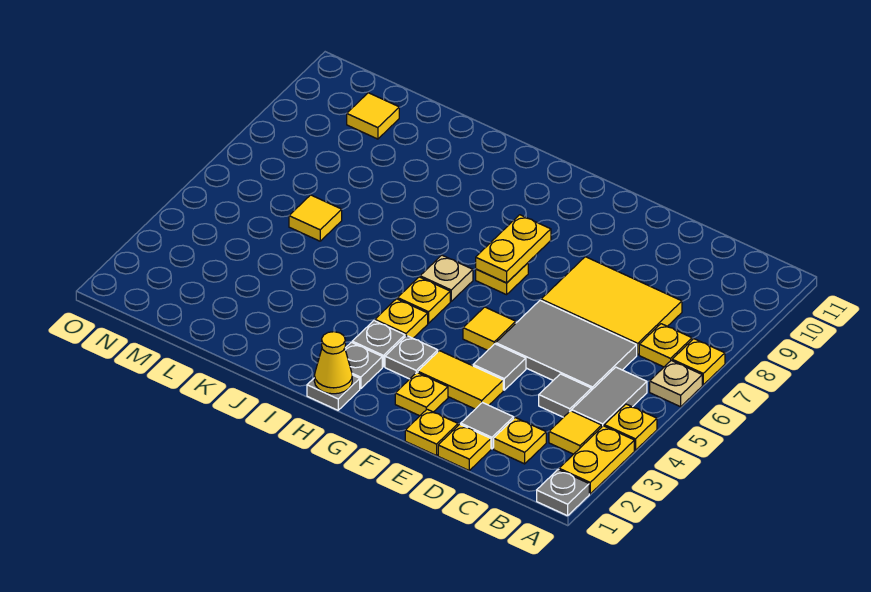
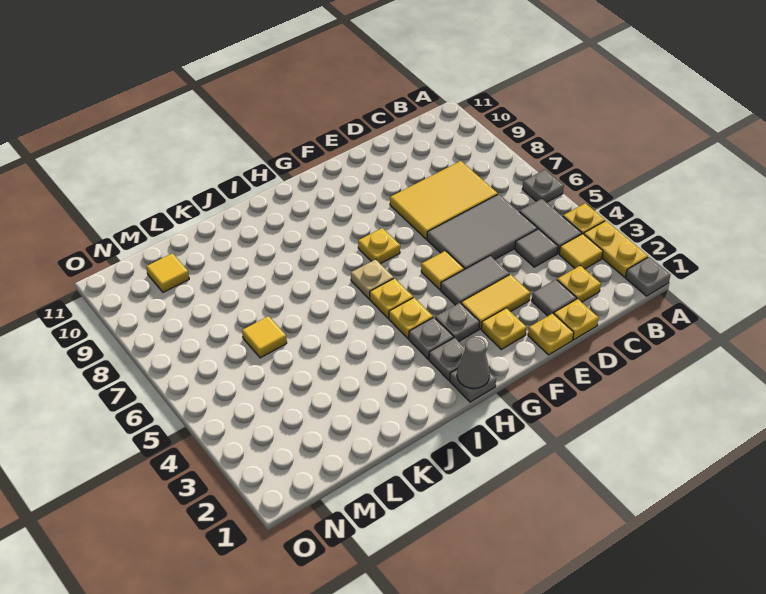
tan plate A6 level 1 -> grey plate A6 level 1
yellow plate A7 level 1 -> none
yellow plate B7 level 1 -> none
grey tile E4 level 1 -> grey tile E4:F4 level 1
yellow plate G7:G8 level 2 -> none
yellow cone H1 level 2 -> grey cone H1 level 2

